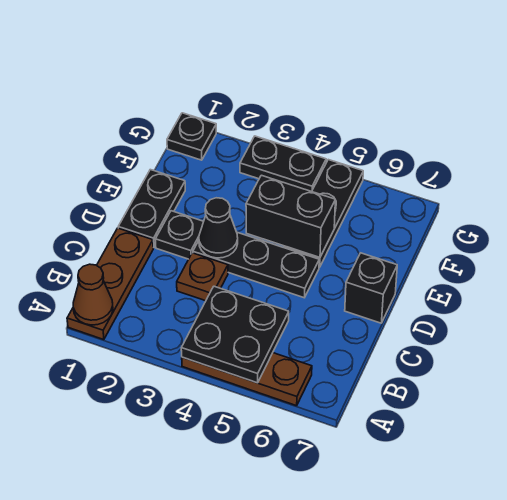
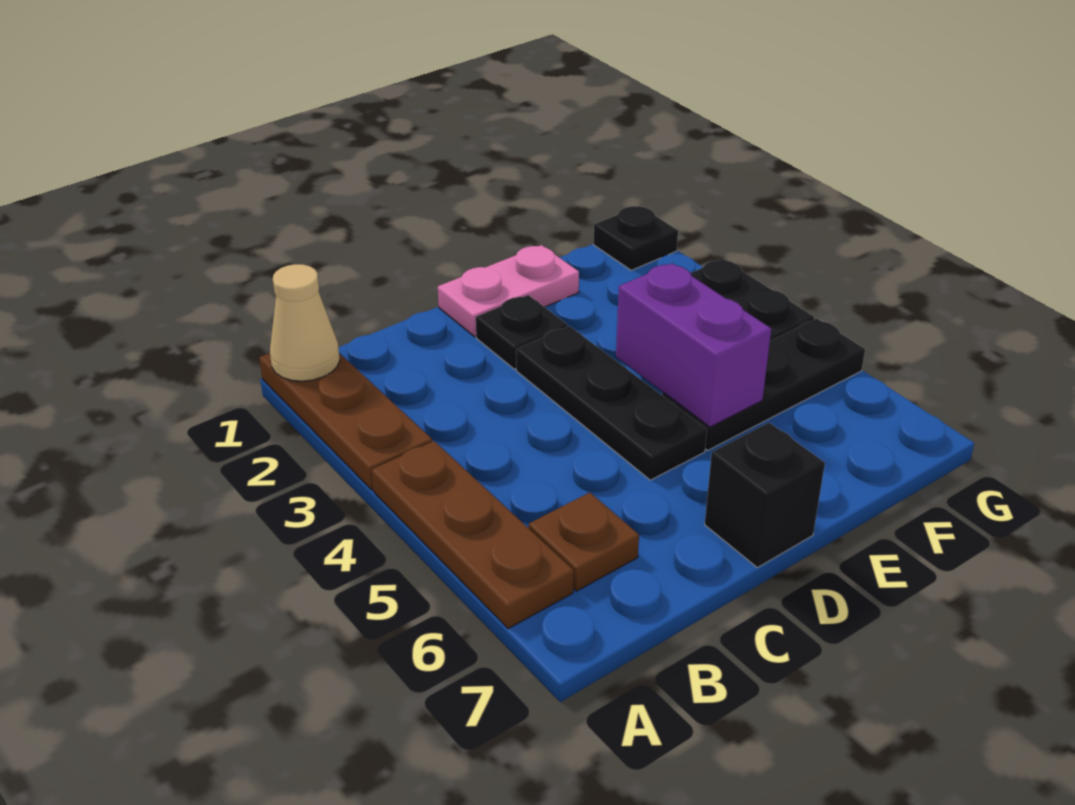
brown plate A1:C1 level 1 -> brown plate A1:A3 level 1
brown cone A1 level 2 -> tan cone A1 level 2
black plate A4:B5 level 2 -> none
brown plate C3 level 1 -> brown plate B6 level 1
black plate D1:E1 level 1 -> pink plate D1:E1 level 1
black cone D3 level 2 -> none
black brick E4:E5 level 2 -> purple brick E4:E5 level 2

